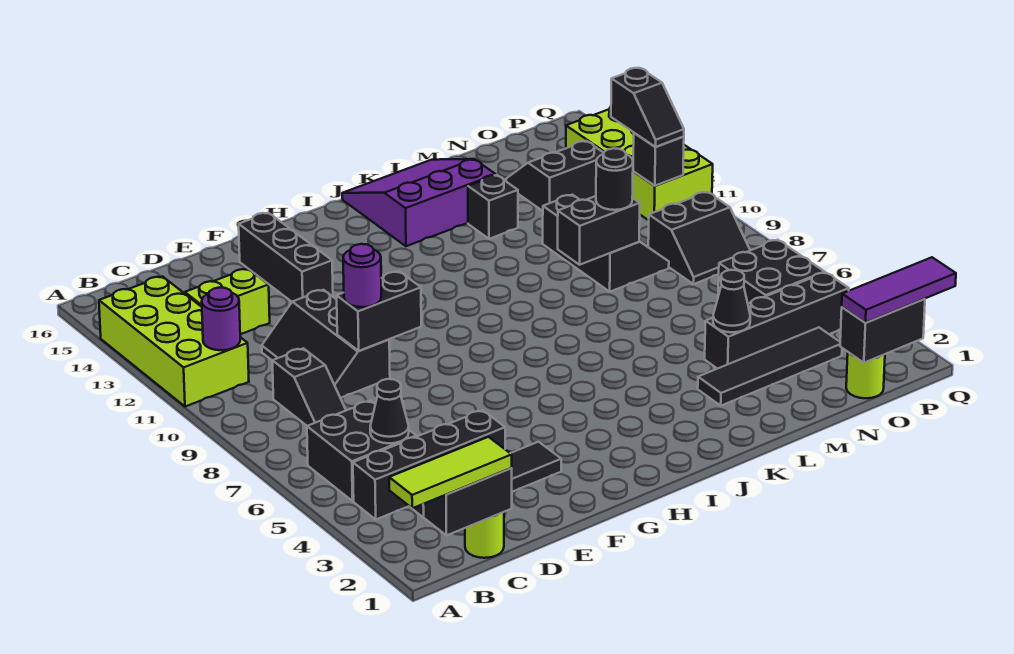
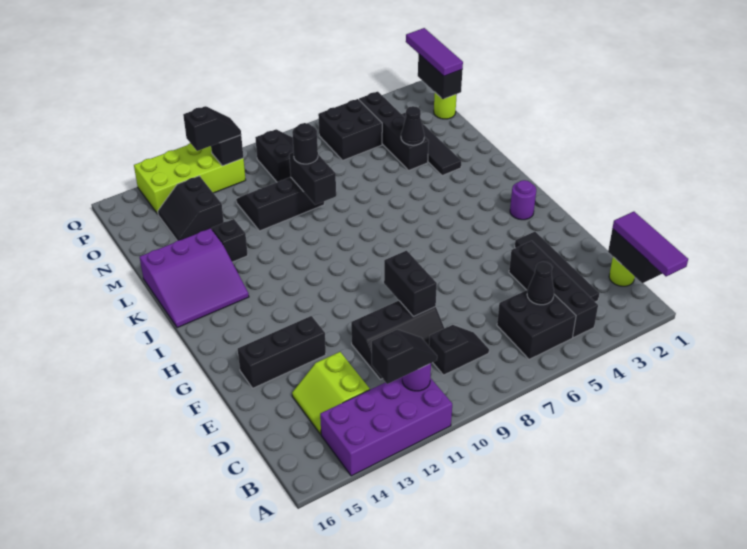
lime tile A1:C1 level 3 -> purple tile A1:C1 level 3
lime brick A11:B14 level 1 -> purple brick A11:B14 level 1
none -> black slope B11:B12 level 3 top 12
purple round brick E9 level 3 -> purple round brick H2 level 1
purple slope J14:L16 level 1 top 14 -> purple slope J14:L16 level 1 top L

